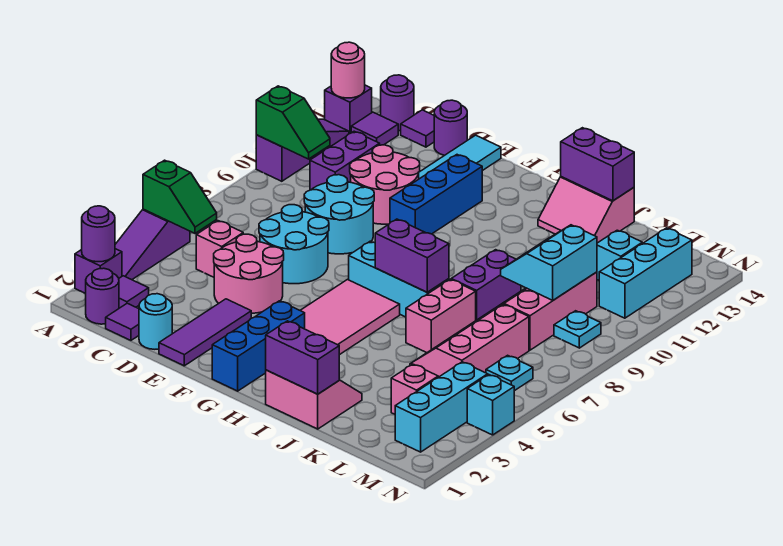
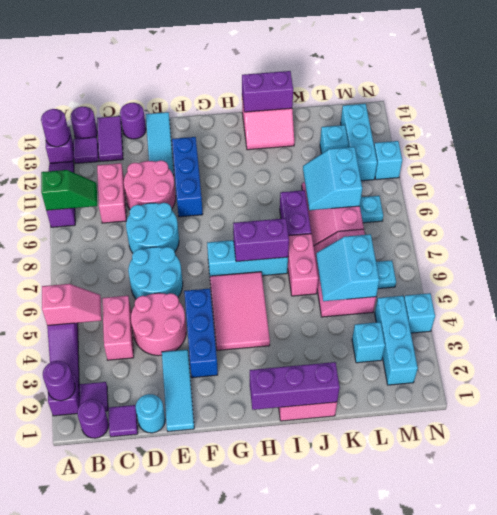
green slope A5:B5 level 2 top A -> pink slope A5:B5 level 2 top A
pink round brick A13 level 2 -> purple round brick A13 level 2
pink brick C5 level 1 -> pink brick C4:C5 level 1
purple brick C10:C11 level 1 -> pink brick C10:C11 level 1
purple tile C14 level 1 -> purple tile C13:C14 level 1
purple tile E1:E3 level 1 -> cyan tile E1:E3 level 1
blue brick G1:G3 level 1 -> blue brick F3:F5 level 1
purple brick I1:J1 level 2 -> purple brick H1:J1 level 2
none -> cyan slope K5:L6 level 2 top L
pink brick L3 level 1 -> cyan brick L3 level 1
none -> cyan brick N11 level 1

